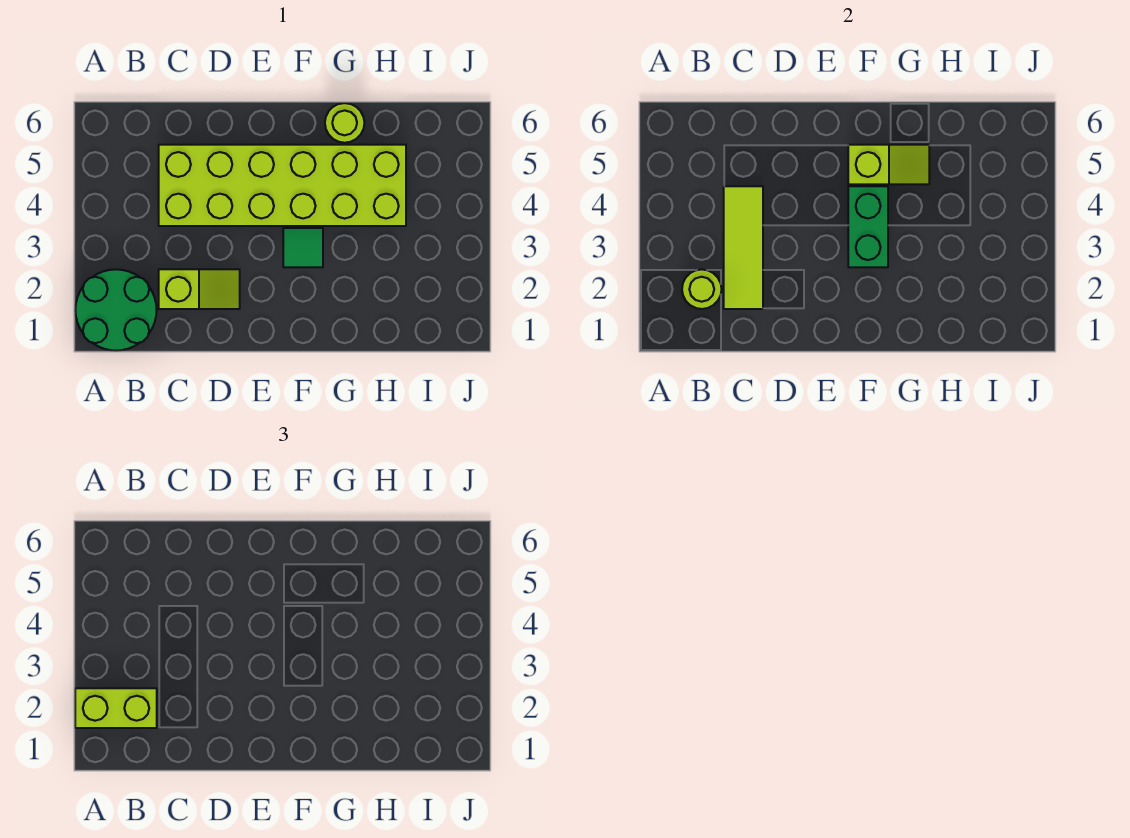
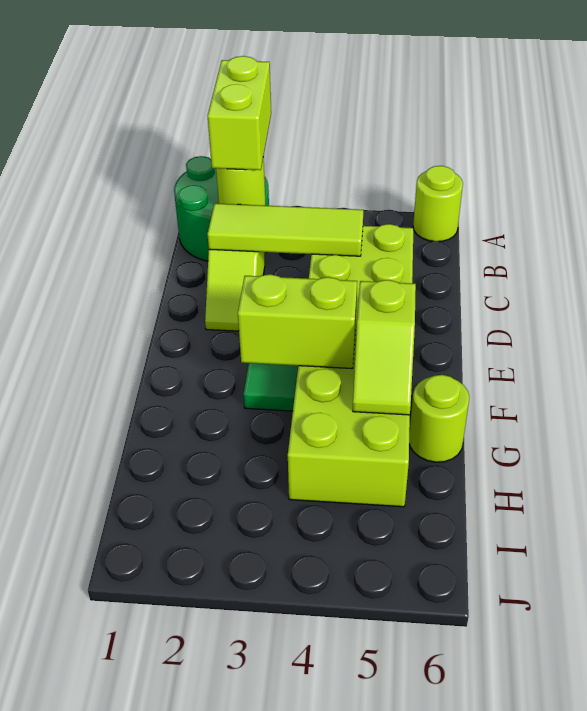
none -> lime round brick A6 level 1
green brick F3:F4 level 2 -> lime brick F3:F4 level 2

